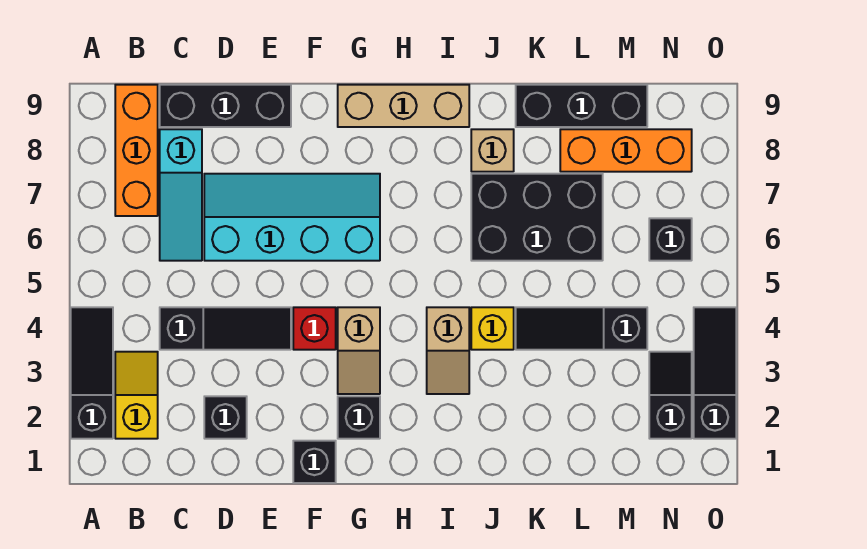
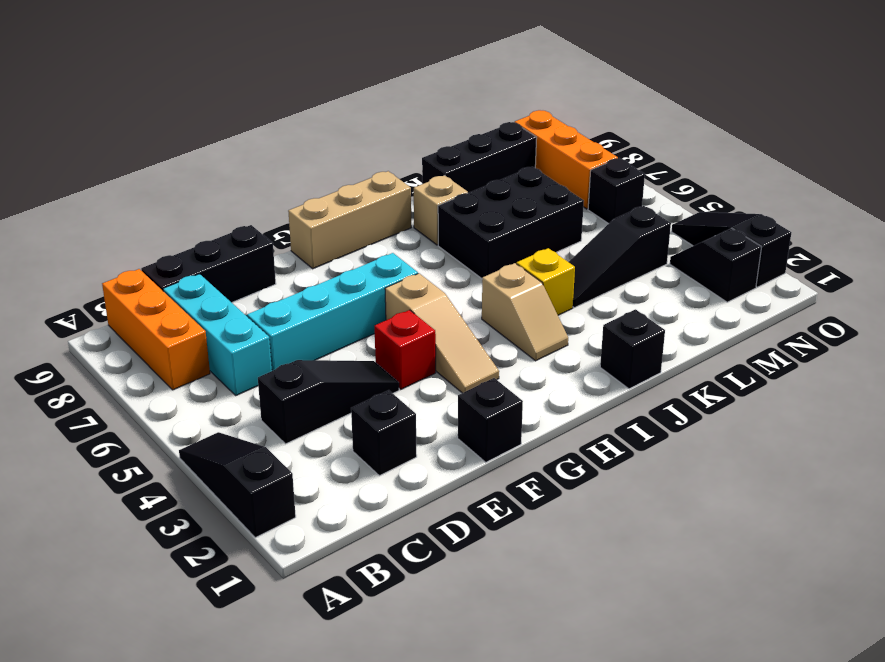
yellow slope B2:B3 level 1 top 2 -> none
cyan slope C6:C8 level 1 top 8 -> cyan brick C6:C8 level 1
black brick G2 level 1 -> black brick J1 level 1
tan slope G3:G4 level 1 top 4 -> tan slope G3:G5 level 1 top 5
orange brick L8:N8 level 1 -> orange brick N7:N9 level 1

